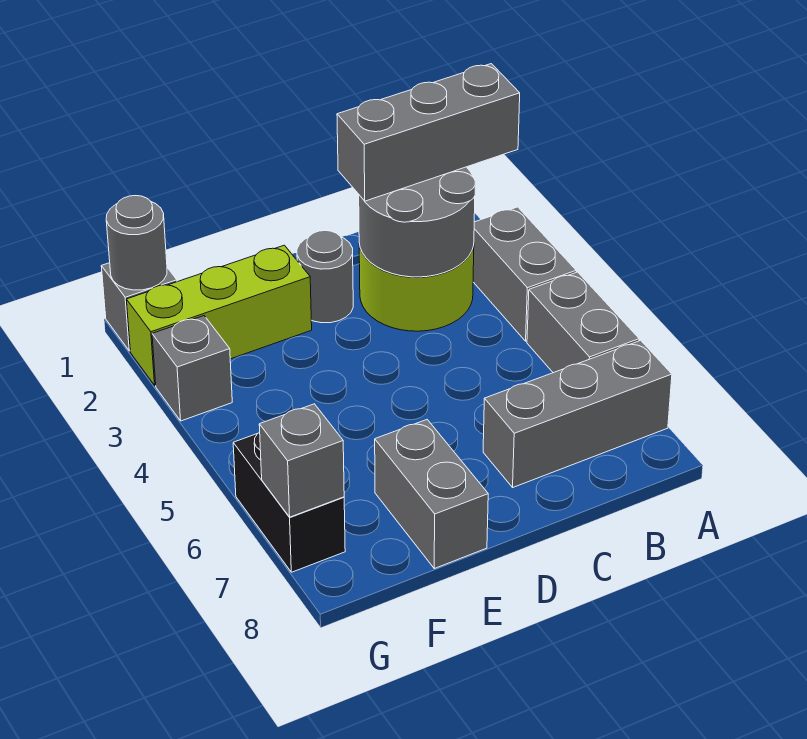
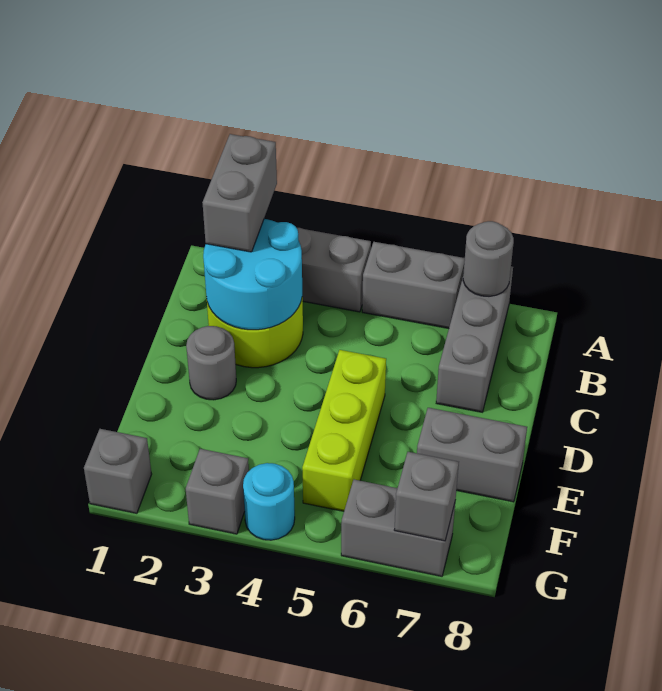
grey brick A2:C2 level 3 -> grey brick A2:B2 level 3
grey round brick B2:C3 level 2 -> cyan round brick B2:C3 level 2
lime brick E2:G2 level 1 -> lime brick D5:F5 level 1
grey round brick G1 level 2 -> grey round brick A7 level 2
none -> cyan round brick G4 level 1
black brick G6:G7 level 1 -> grey brick G6:G7 level 1

